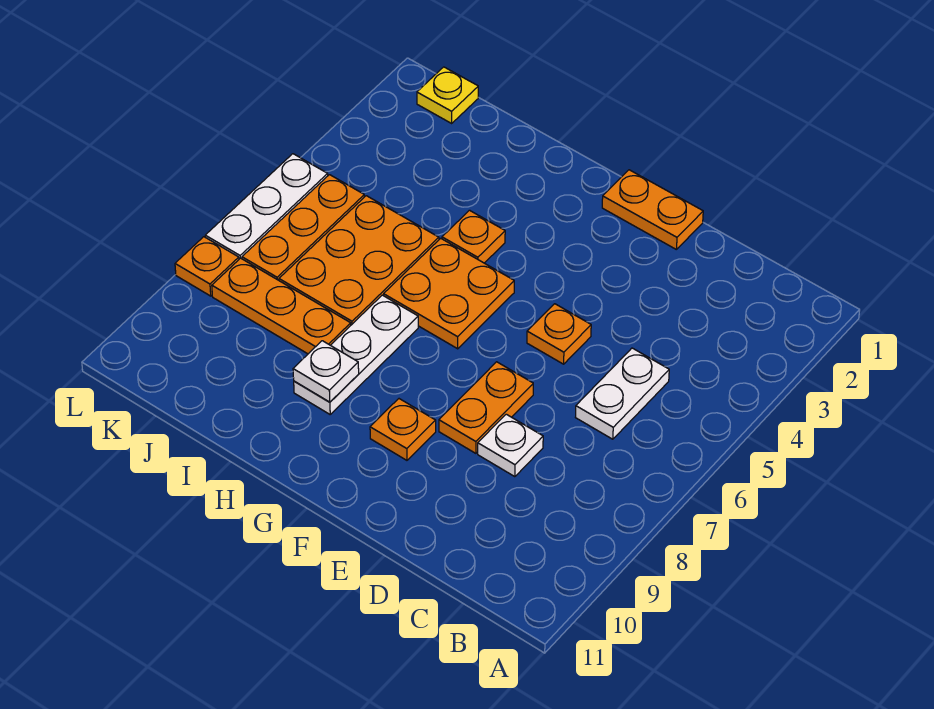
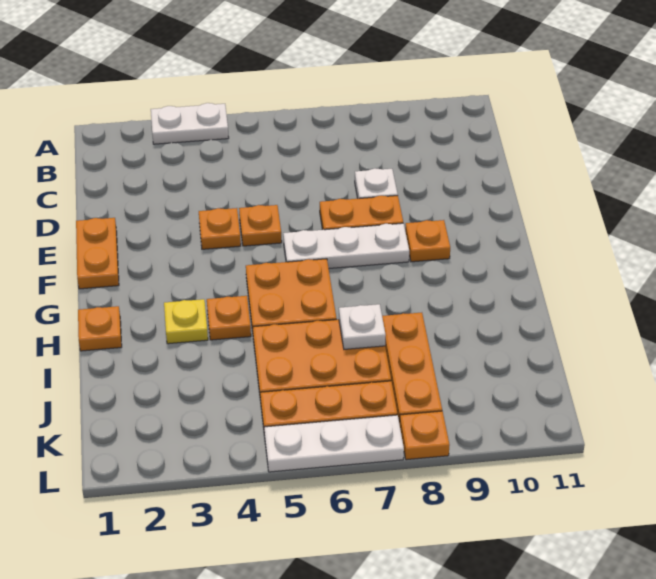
white plate C5:C6 level 1 -> white plate A3:A4 level 1
none -> orange plate E4 level 1
none -> orange plate H1 level 1
white plate H7:H9 level 1 -> white plate F6:F8 level 1
white plate H9 level 2 -> white plate I7 level 2
yellow plate K1 level 1 -> yellow plate H3 level 1

